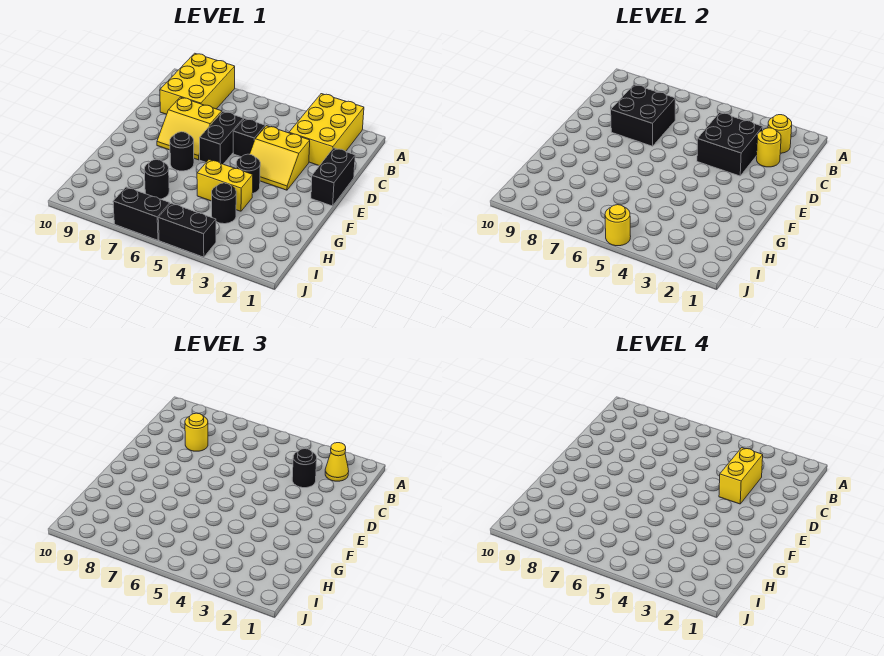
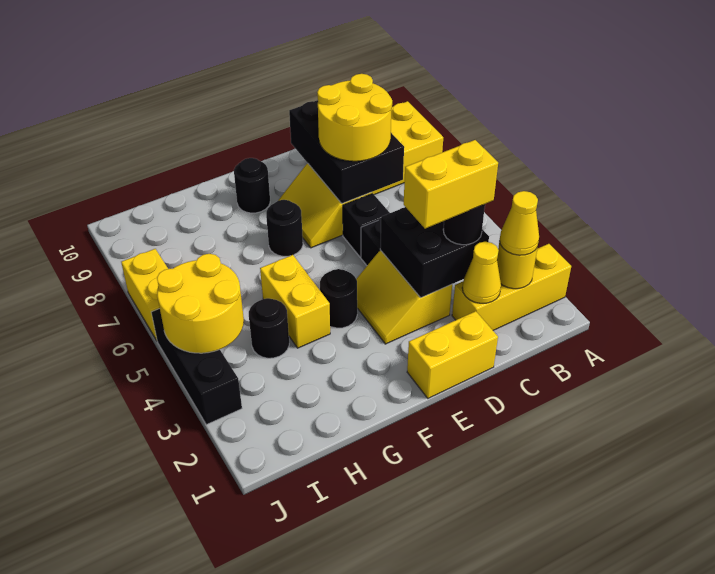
yellow brick A2:C3 level 1 -> yellow brick A2:C2 level 1
yellow round brick C2 level 2 -> yellow cone C2 level 2
black brick C7:D8 level 2 -> black brick C7:D9 level 2
yellow round brick C8 level 3 -> yellow round brick C7:D8 level 3
black brick D1:E1 level 1 -> yellow brick D1:E1 level 1
black brick D6:E6 level 1 -> black brick D6 level 1
black round brick H7 level 1 -> black round brick F9 level 1
black brick J4:J5 level 1 -> black brick J3:J5 level 1
yellow round brick J5 level 2 -> yellow round brick I4:J5 level 2
black brick J6:J7 level 1 -> yellow brick J6:J7 level 1

